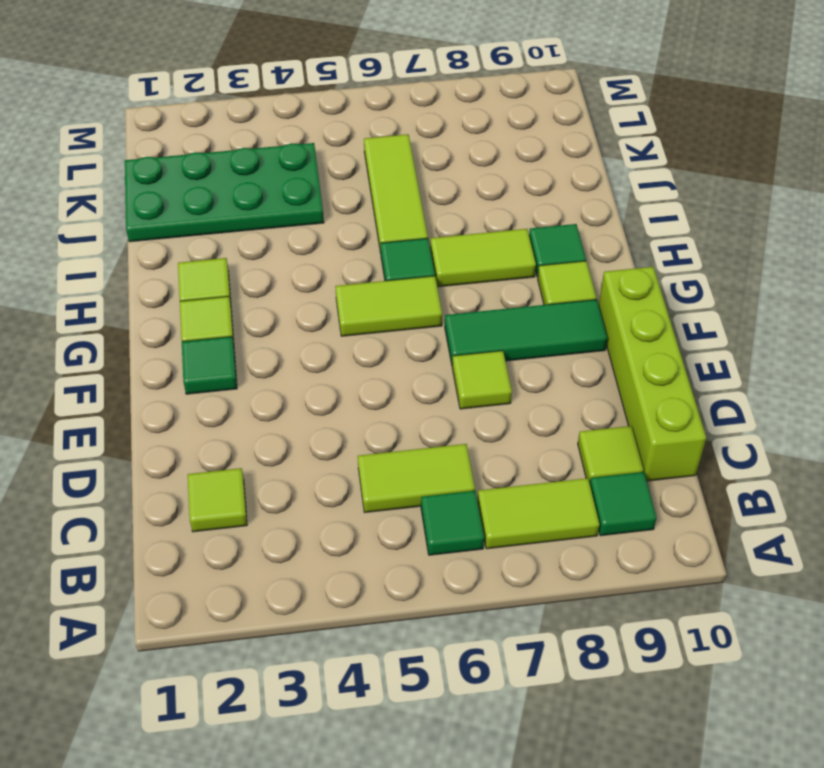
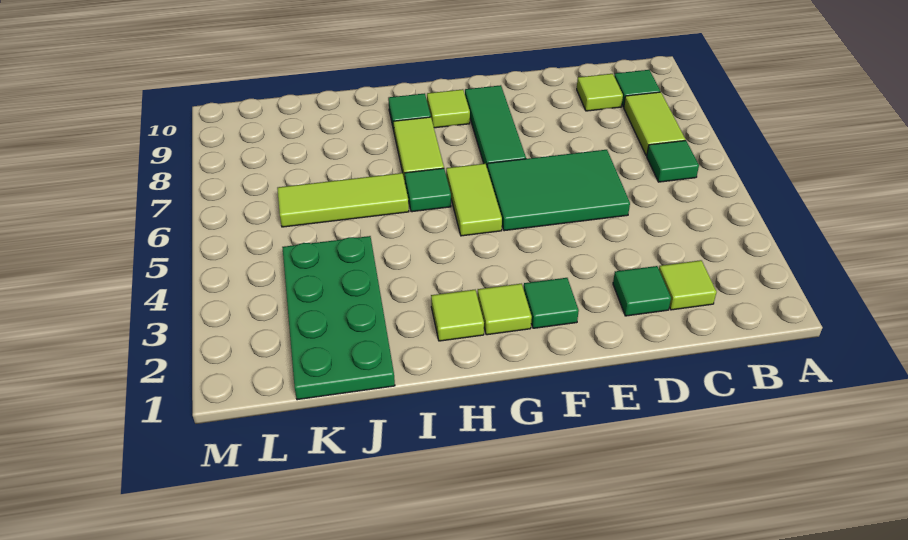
lime tile C5:C6 level 1 -> none
lime brick C10:F10 level 1 -> none
none -> green tile D2 level 1
none -> green tile D5:F6 level 1
lime tile E7 level 1 -> none

